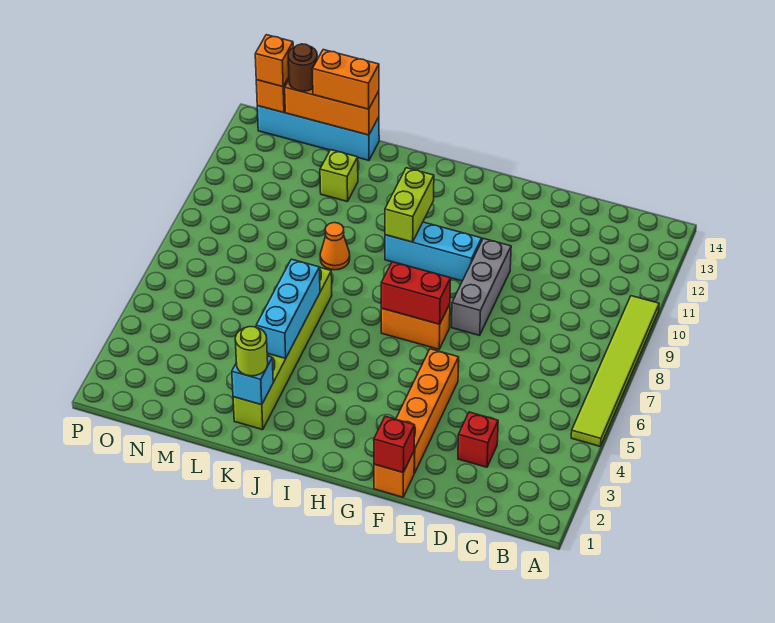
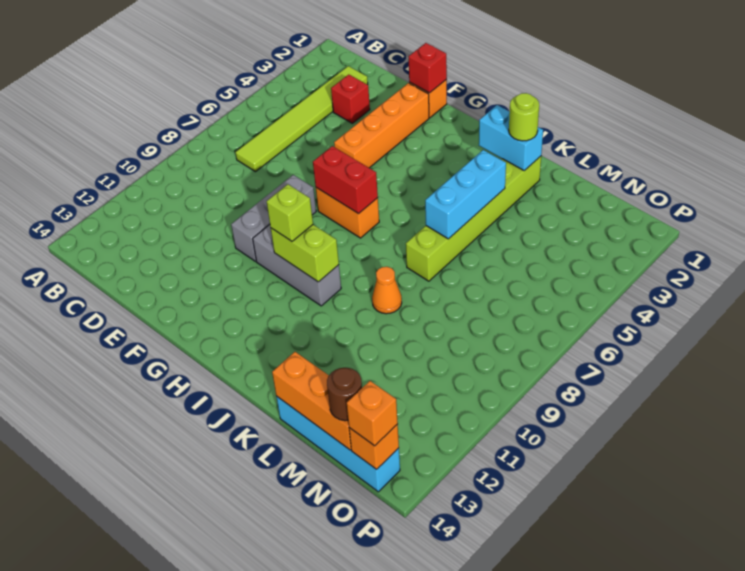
lime tile A5:A10 level 1 -> lime tile C2:C7 level 1
cyan brick G10:I10 level 1 -> grey brick G10:I10 level 1
lime brick I10:I11 level 2 -> lime brick H10:I10 level 2
cyan brick K2 level 2 -> cyan brick J2:K2 level 2
lime brick L12 level 1 -> lime brick H10 level 3
orange brick L14:M14 level 3 -> none

